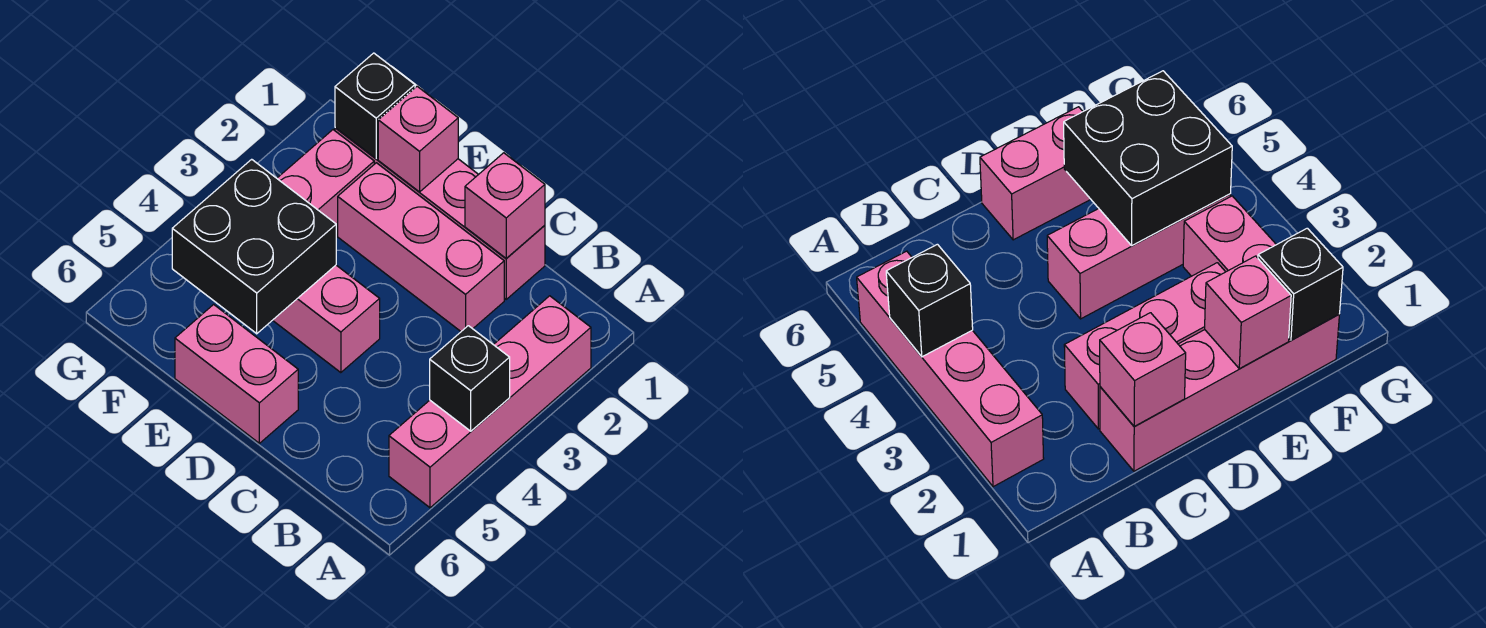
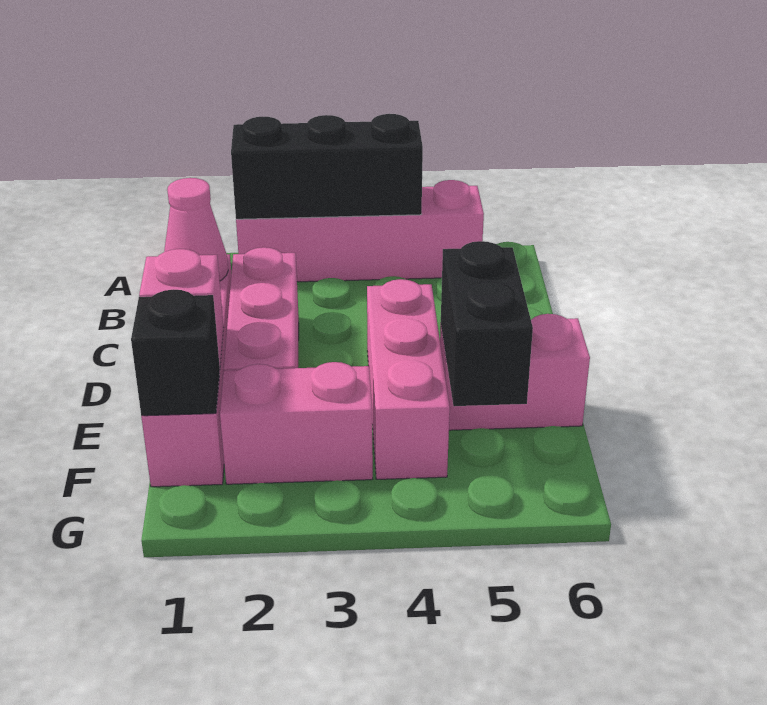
black brick A4 level 2 -> black brick A2:A4 level 2
pink brick C1 level 2 -> pink cone C1 level 2
pink brick D6:E6 level 1 -> pink brick E5:E6 level 1
black brick E4:F5 level 2 -> black brick E5:F5 level 2

